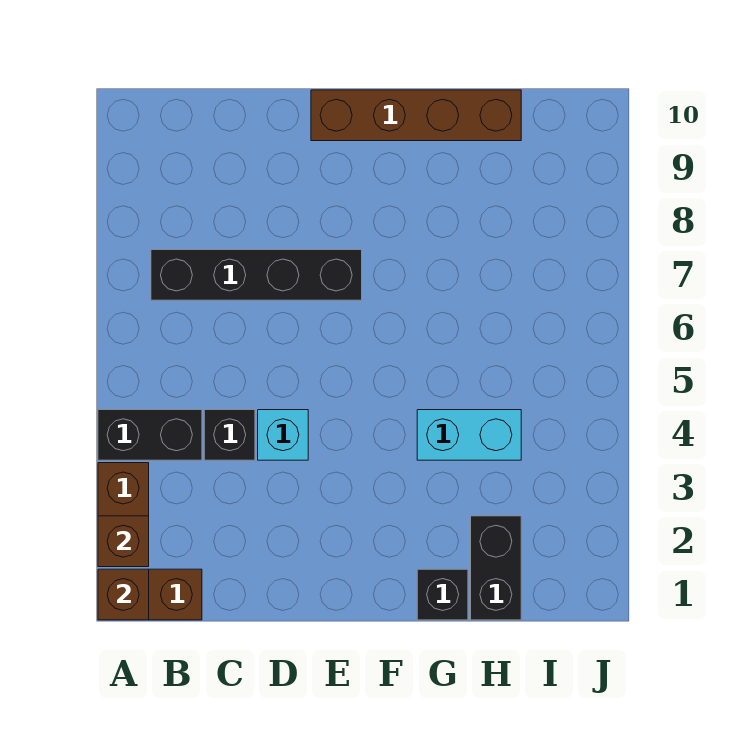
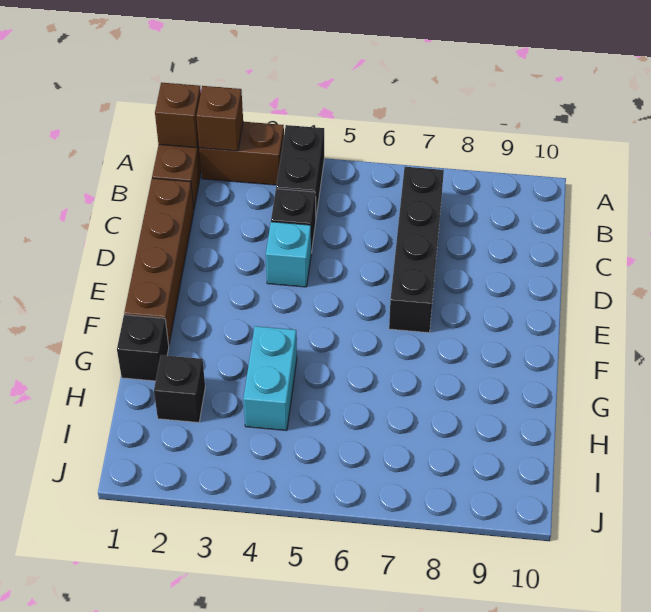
brown brick E10:H10 level 1 -> brown brick C1:F1 level 1
black brick H1:H2 level 1 -> black brick H2 level 1

